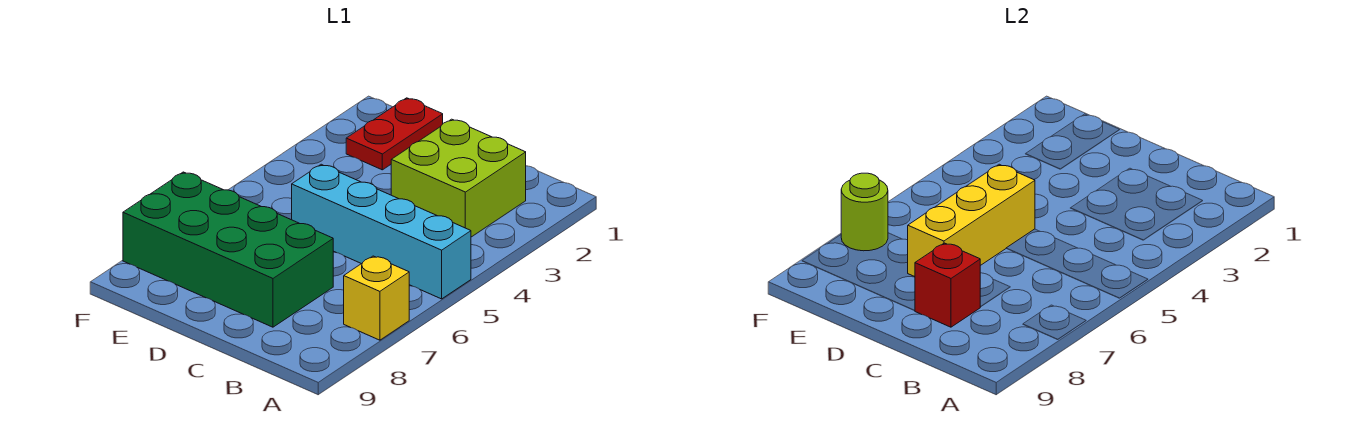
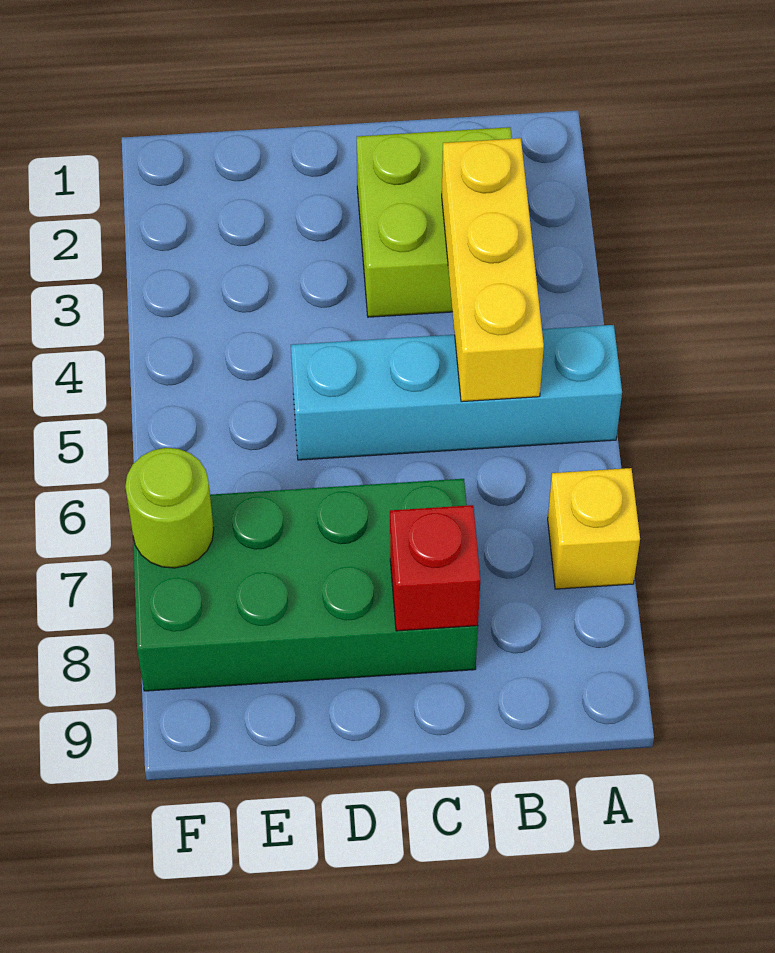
yellow brick D5:D7 level 2 -> yellow brick B3:B5 level 2
red plate E1:E2 level 1 -> none

